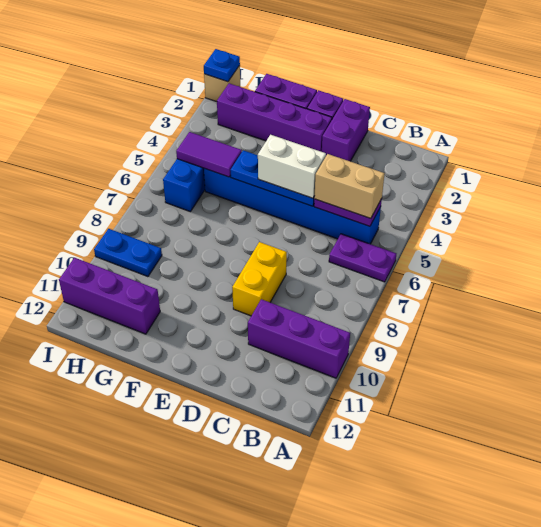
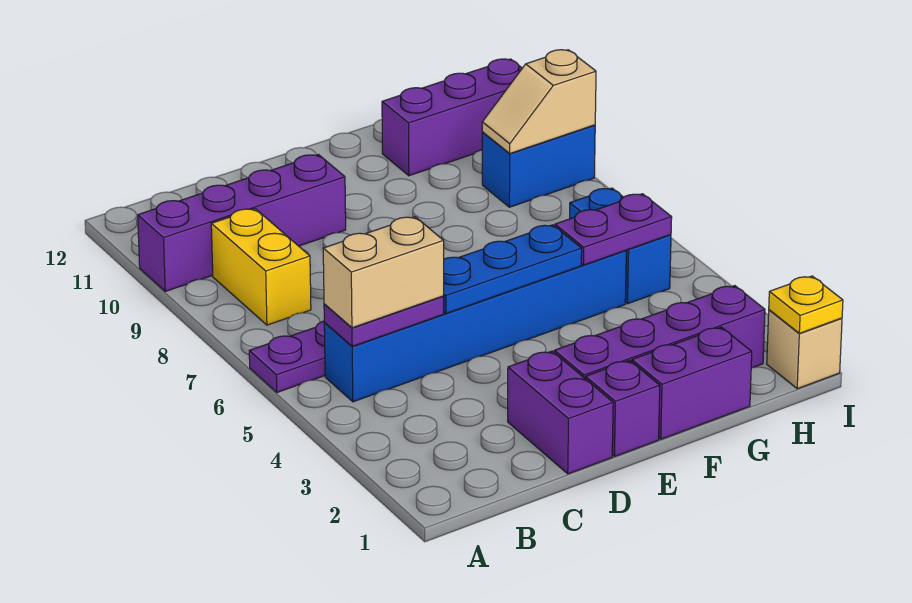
purple brick A10:C10 level 1 -> purple brick A10:D10 level 1
white brick D5:E5 level 3 -> none
yellow brick D8:D9 level 1 -> yellow brick B8:B9 level 1
purple tile G5:H5 level 2 -> purple plate G5:H5 level 2
blue plate H9:I9 level 1 -> blue brick H9:I9 level 1
none -> tan slope H9:I9 level 2 top I
blue plate I1 level 2 -> yellow plate I1 level 2

